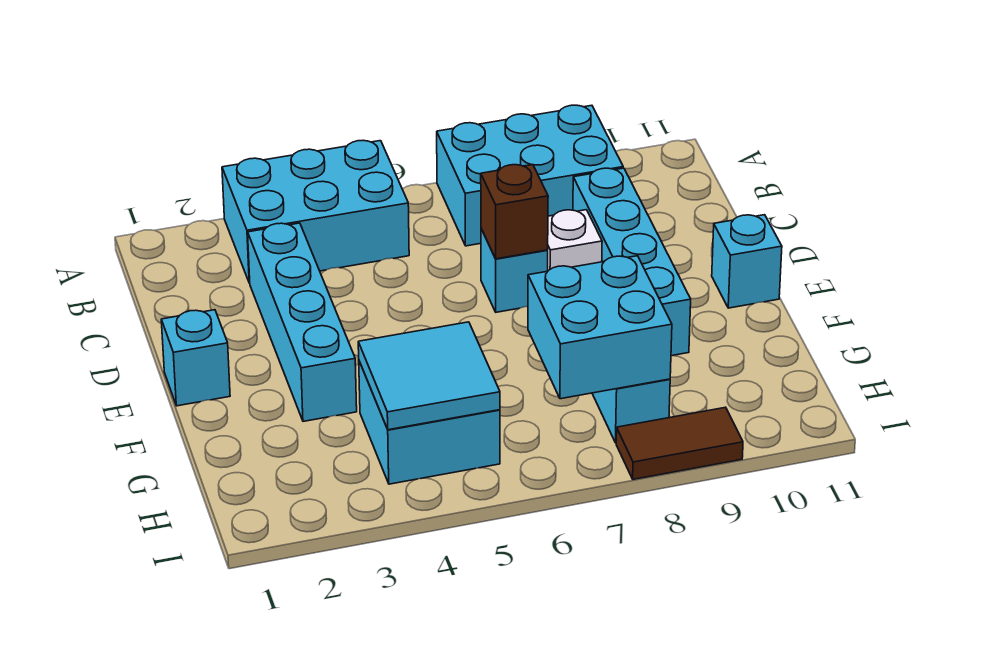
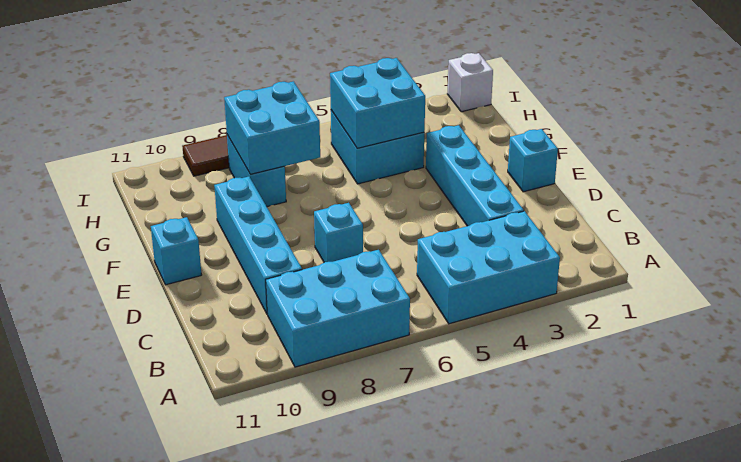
brown brick D7 level 2 -> none
white brick D8 level 1 -> white brick I1 level 1
cyan tile G4:H5 level 2 -> cyan brick G4:H5 level 2

